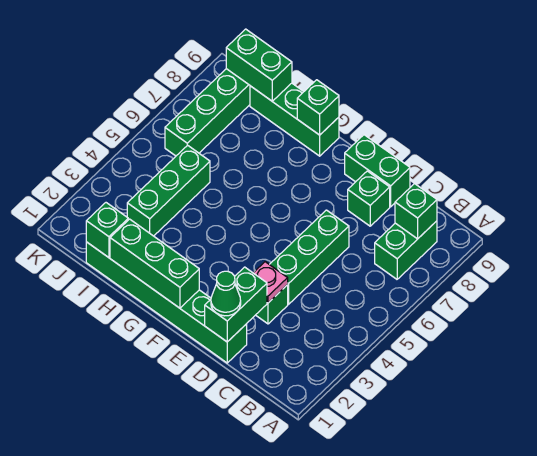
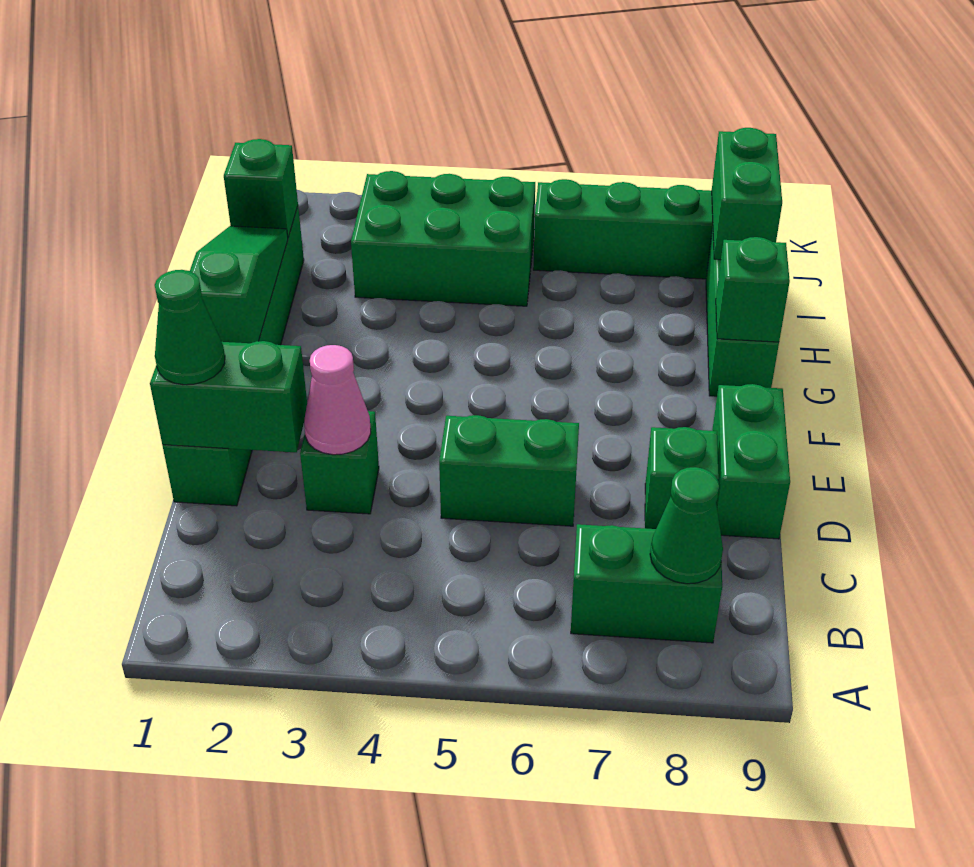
green brick B8 level 2 -> green cone B8 level 2
pink plate D3 level 2 -> pink cone D3 level 2
green brick D4:D6 level 1 -> green brick D5:D6 level 1
green brick F1:H1 level 2 -> green slope F1:H1 level 2 top F
green brick I3:I5 level 1 -> green brick I3:J5 level 1

